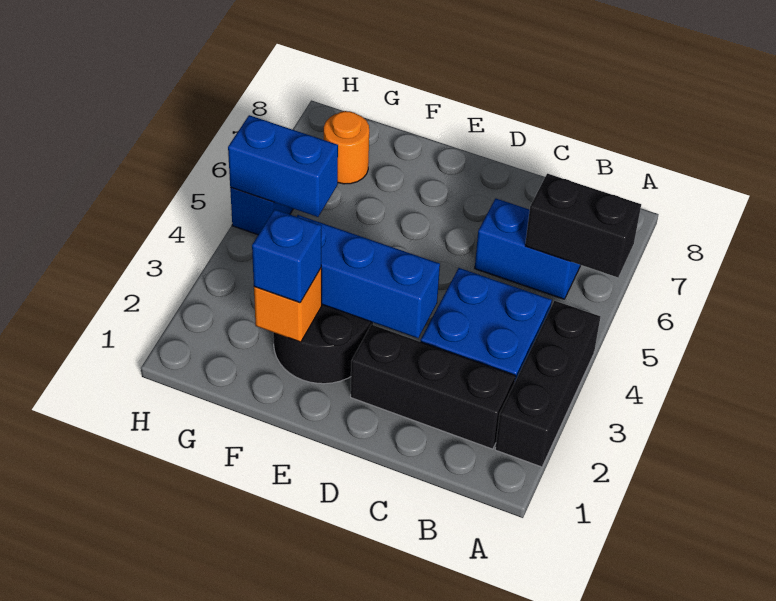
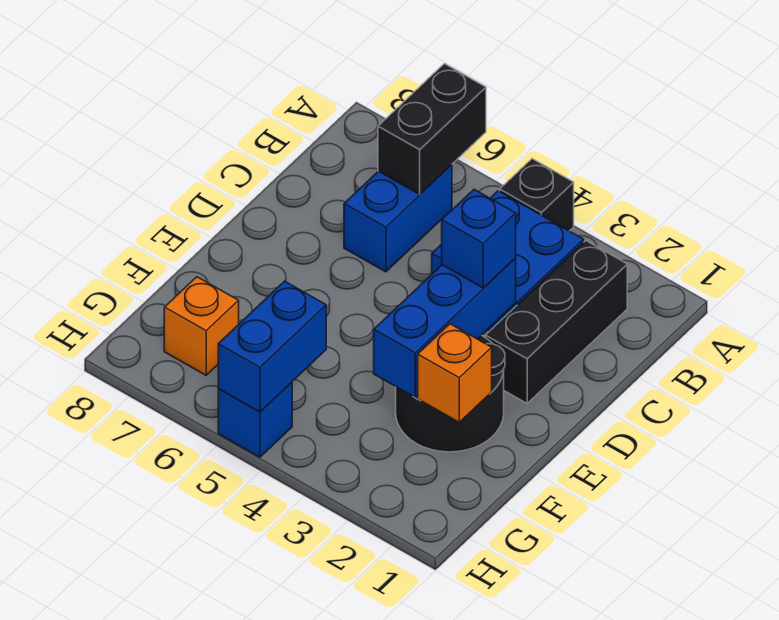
black brick A2:A4 level 1 -> black brick A4 level 1
blue brick F2 level 3 -> blue brick D3 level 3
orange round brick G7 level 1 -> orange brick G7 level 1

